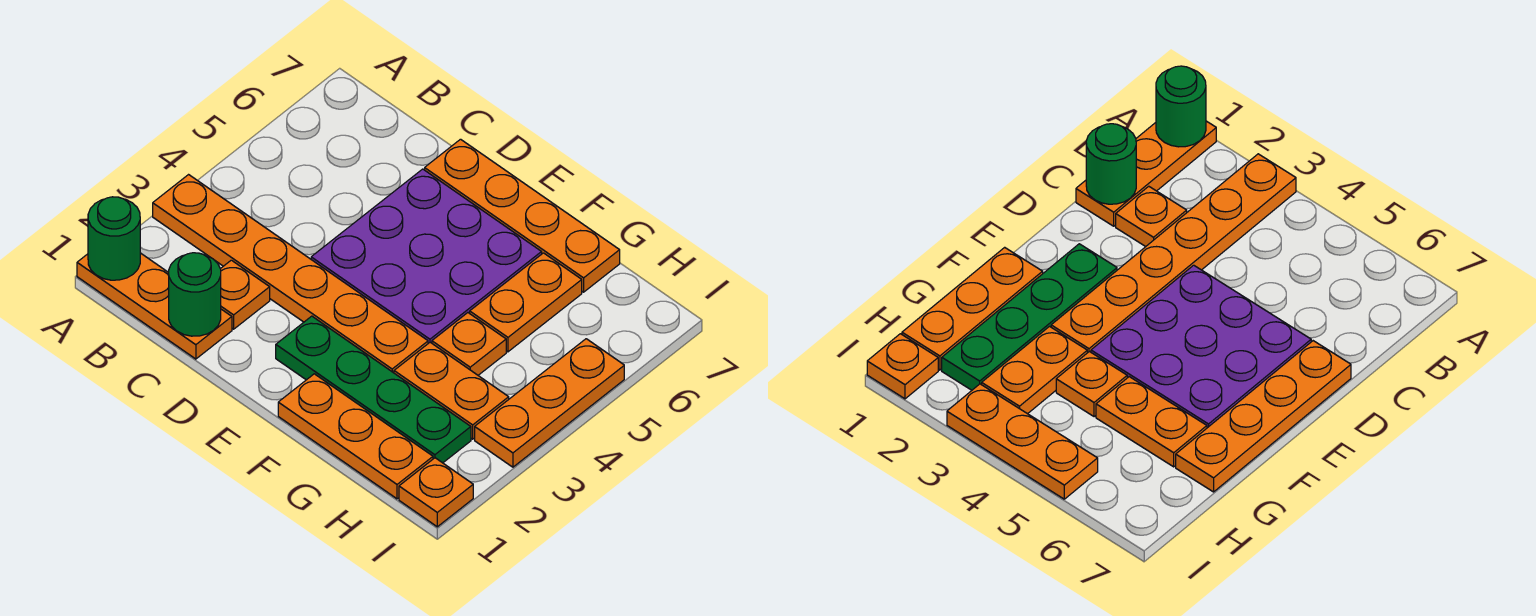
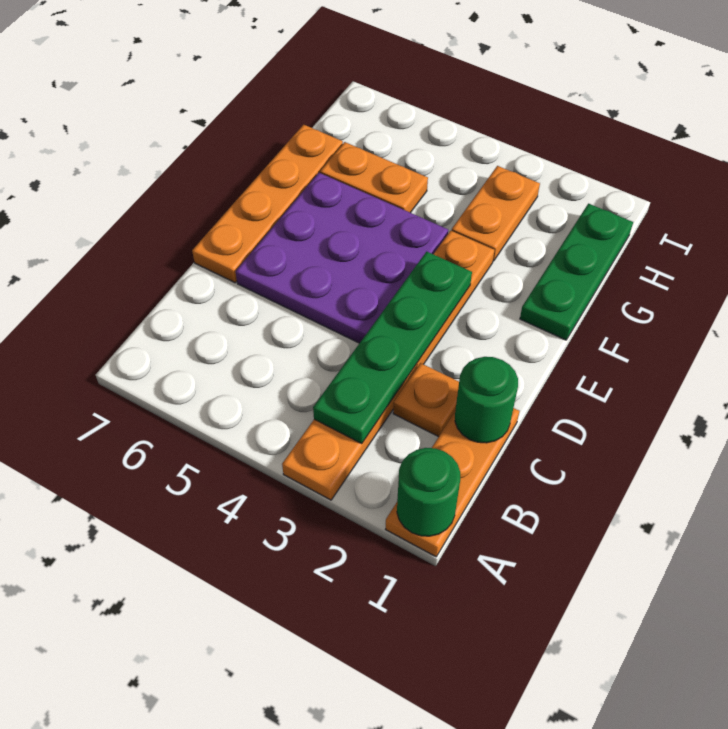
green plate E2:H2 level 1 -> green plate B3:E3 level 2
orange plate F1:H1 level 1 -> green plate F1:H1 level 1
orange plate G4 level 1 -> none
orange plate I1 level 1 -> none
orange plate I3:I5 level 1 -> none

